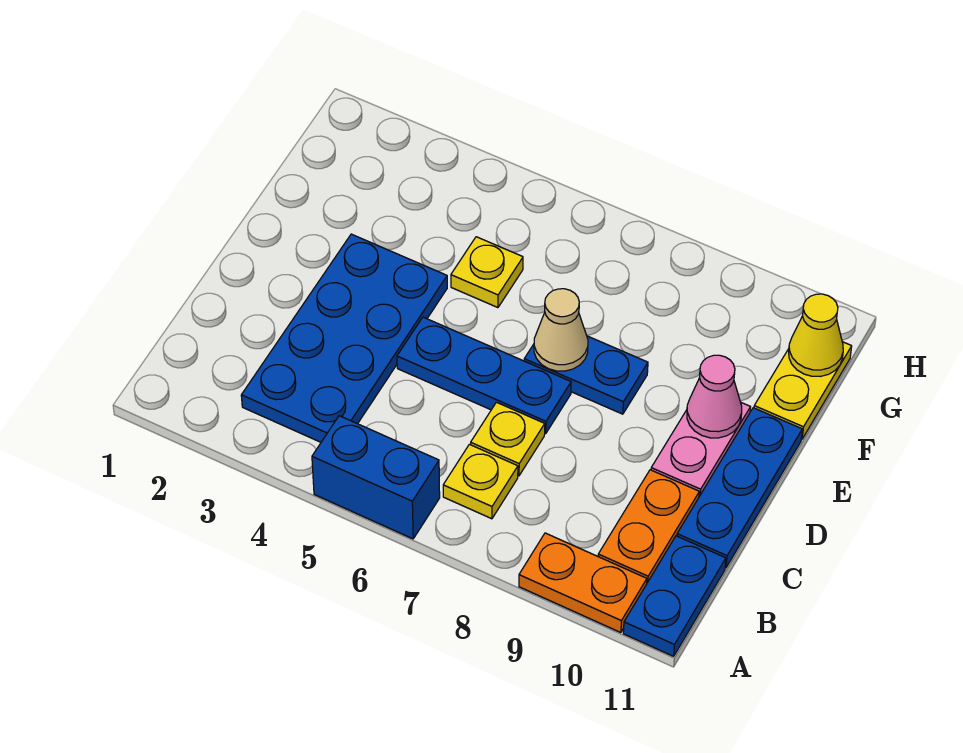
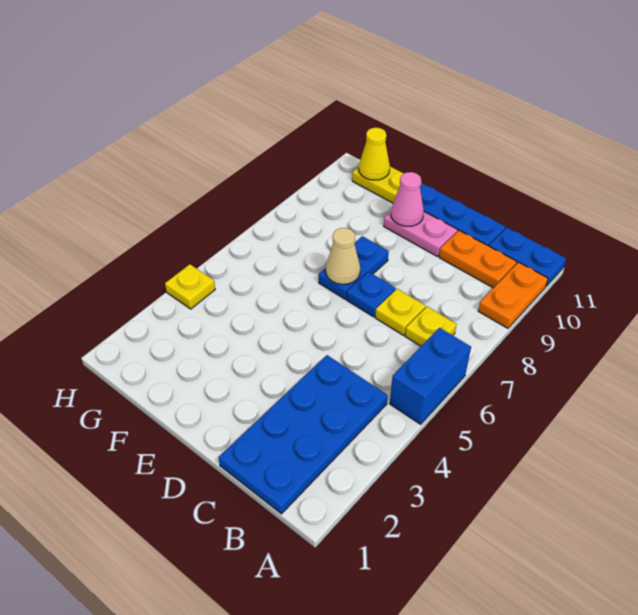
blue plate B3:E4 level 1 -> blue plate B1:C4 level 1
blue plate D5:D7 level 1 -> blue plate D7 level 1
yellow plate F5 level 1 -> yellow plate H4 level 1

